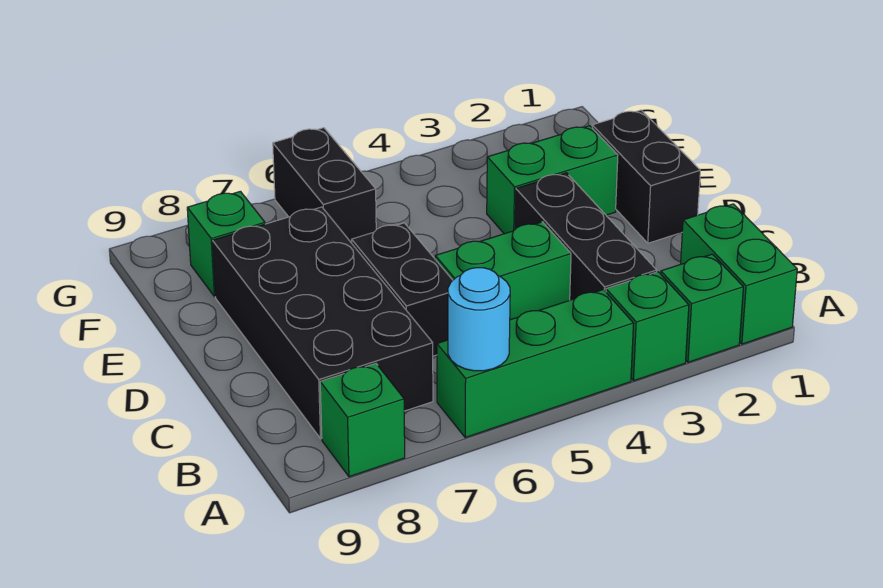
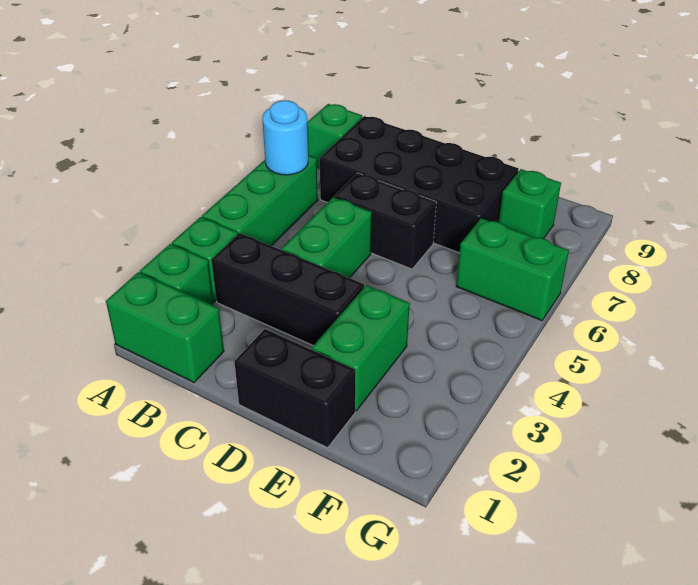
black brick F6:G6 level 1 -> green brick F6:G6 level 1

